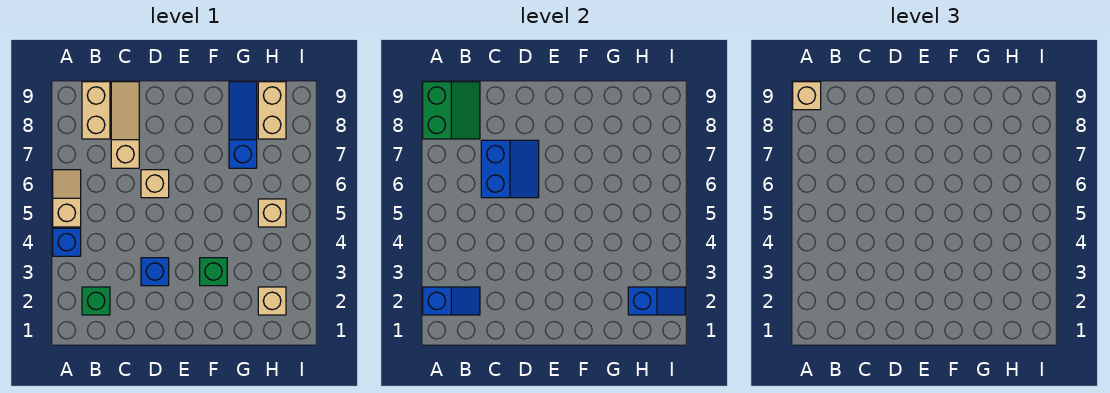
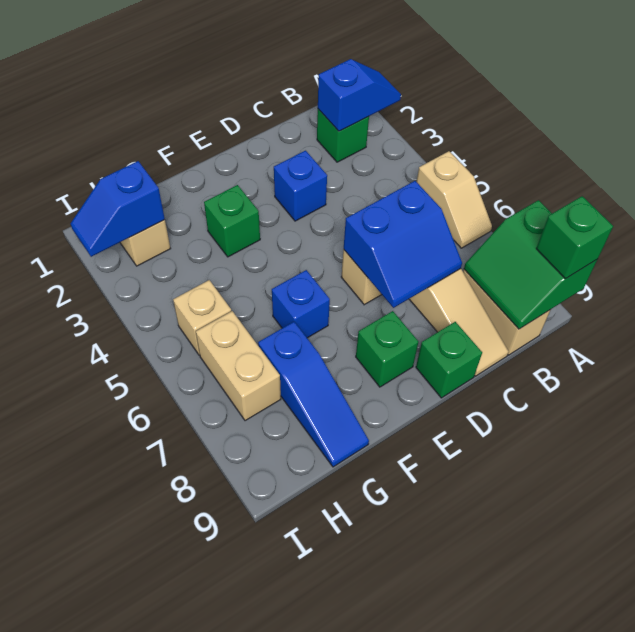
blue slope A2:B2 level 2 top A -> blue slope A2:B2 level 2 top B
blue brick A4 level 1 -> blue brick F6 level 1
tan brick A9 level 3 -> green brick A9 level 3
blue slope C6:D7 level 2 top C -> blue slope C6:D7 level 2 top 6
none -> green brick D9 level 1
none -> green brick E8 level 1
tan brick H8:H9 level 1 -> tan brick H6:H7 level 1

